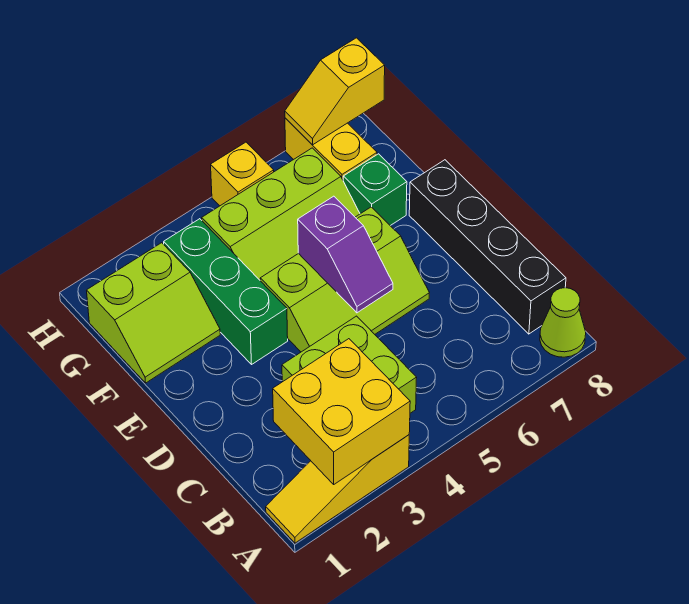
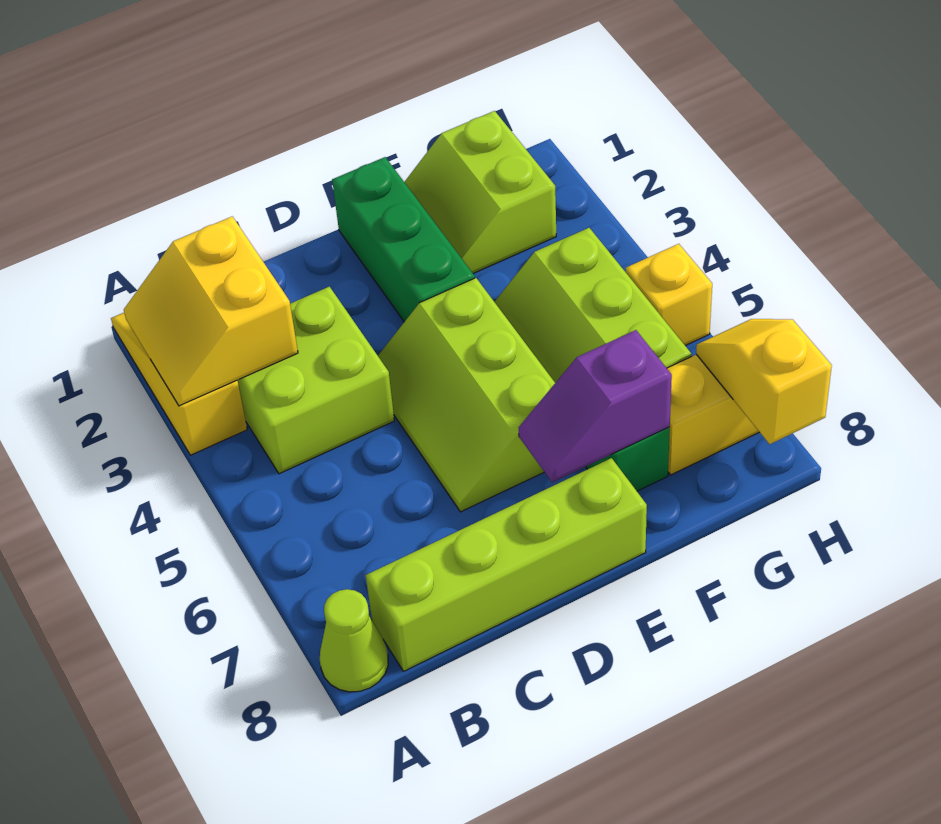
yellow brick A2:B3 level 2 -> yellow slope A2:B3 level 2 top B
black brick B8:E8 level 1 -> lime brick B8:E8 level 1
purple slope D5:E5 level 2 top E -> purple slope E7:F7 level 2 top F
green brick E3:G3 level 1 -> green brick E1:E3 level 1

